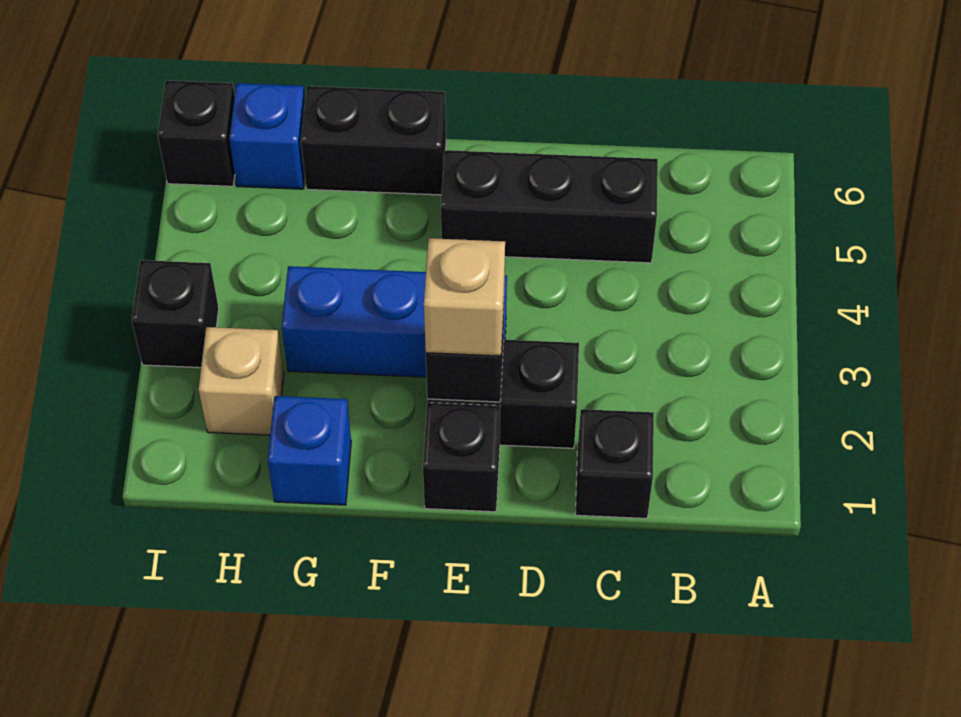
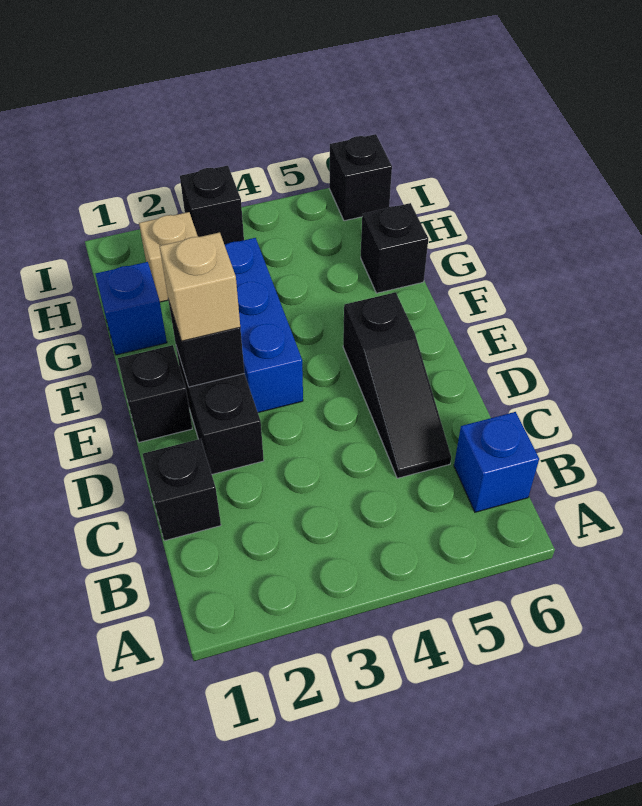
black brick C5:E5 level 1 -> black slope C5:E5 level 1 top E
black brick F6:G6 level 1 -> black brick G6 level 1
blue brick H6 level 1 -> blue brick B6 level 1

